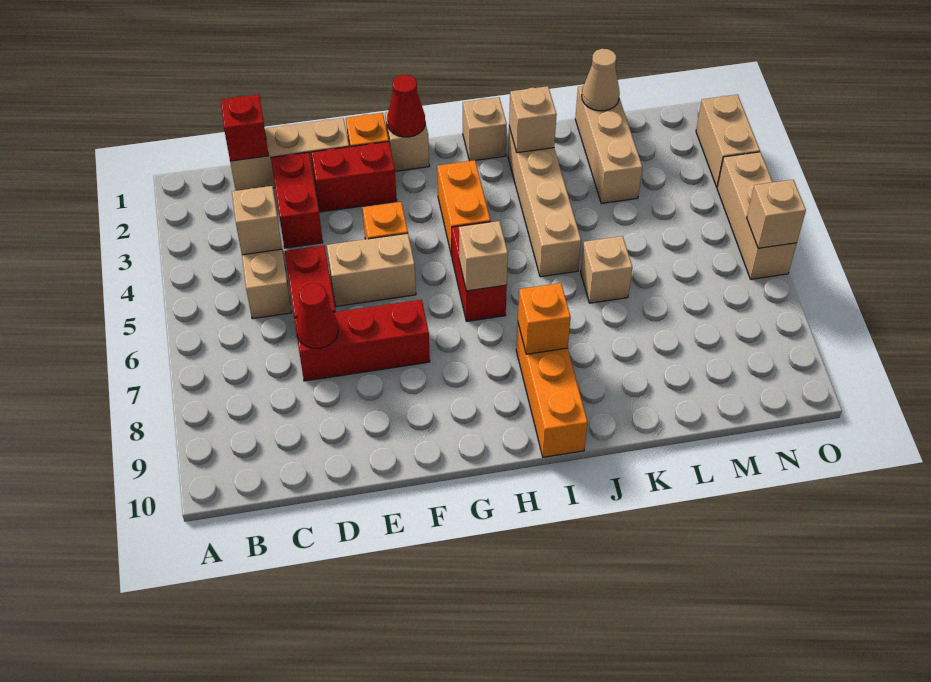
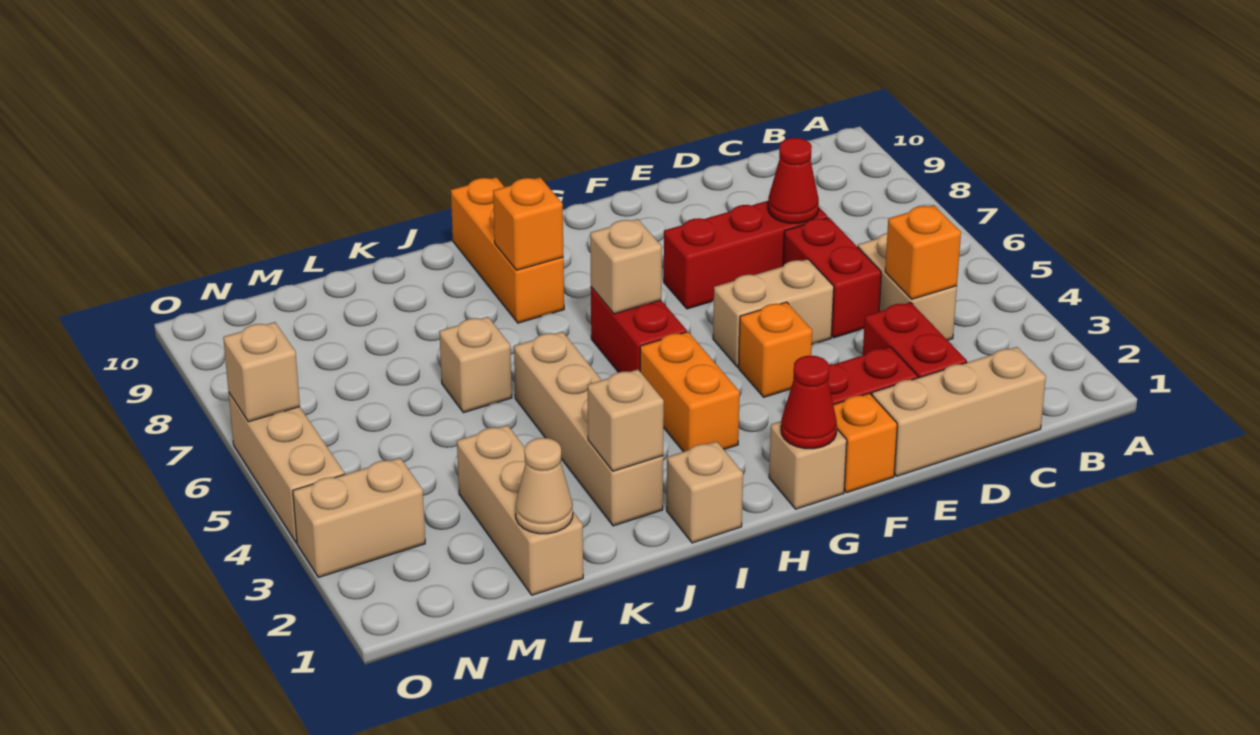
red brick C1 level 2 -> none
tan brick C4 level 2 -> orange brick C4 level 2
tan brick O2:O3 level 1 -> tan brick N3:O3 level 1

